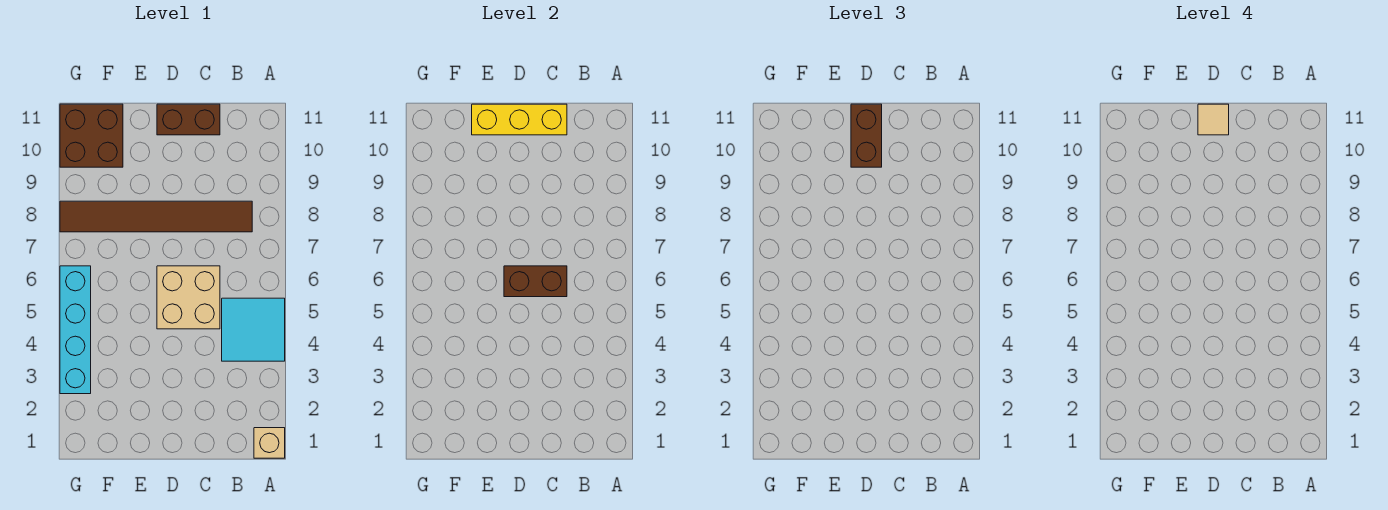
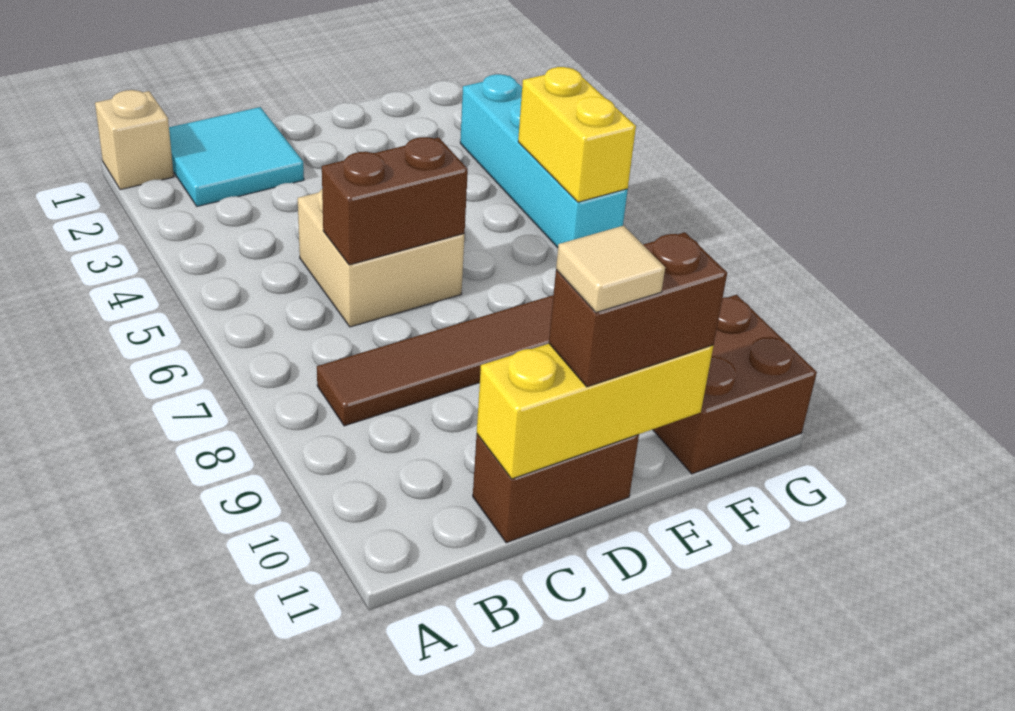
cyan tile A4:B5 level 1 -> cyan tile B1:C2 level 1
brown brick D10:D11 level 3 -> brown brick D11:E11 level 3
none -> yellow brick G5:G6 level 2

